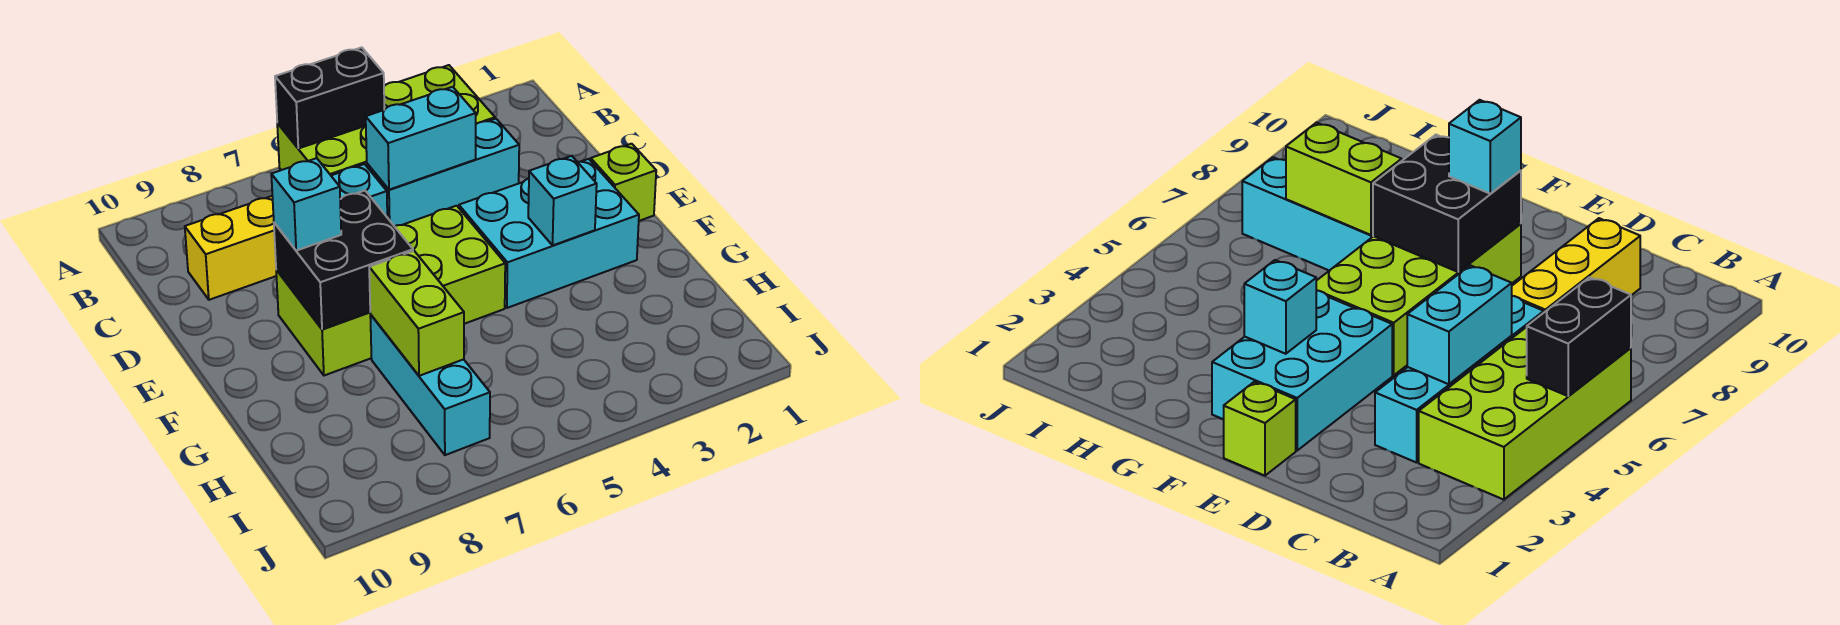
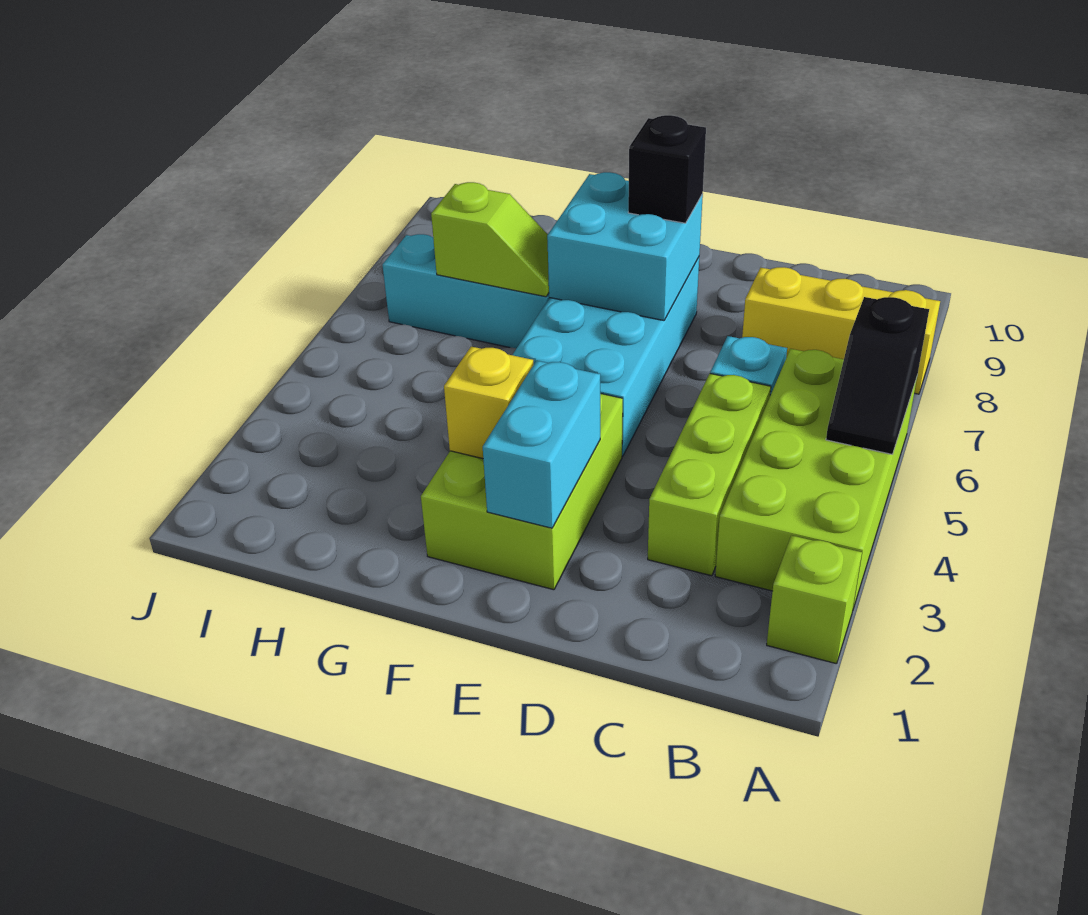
black brick A5:A6 level 2 -> black slope A5:A6 level 2 top 6
cyan brick C3:C5 level 1 -> lime brick C3:C5 level 1
cyan brick C4:C5 level 2 -> cyan brick E2:E3 level 2
yellow brick C7:C9 level 1 -> yellow brick A8:C8 level 1
lime brick E1 level 1 -> lime brick A2 level 1
cyan brick E2:F4 level 1 -> lime brick E2:F4 level 1
lime brick E5:F8 level 1 -> cyan brick E5:F8 level 1
black brick E7:F8 level 2 -> cyan brick E7:F8 level 2
cyan brick E8 level 3 -> black brick E8 level 3
cyan brick F3 level 2 -> yellow brick F3 level 2
lime brick G7:H7 level 2 -> lime slope G7:H7 level 2 top H

